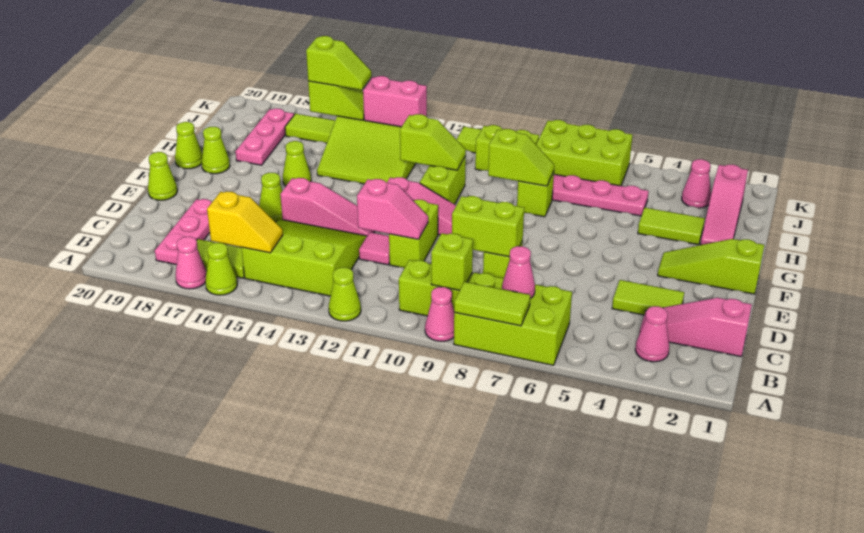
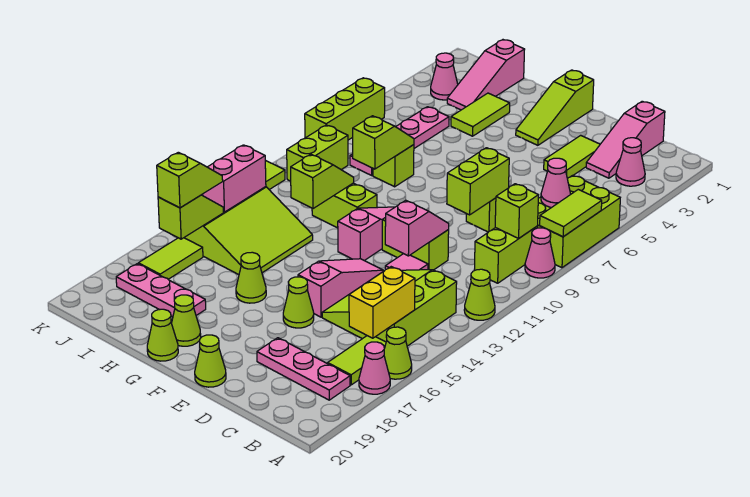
yellow slope B15:B16 level 2 top 16 -> yellow brick B15:B16 level 2
pink slope H2:J2 level 1 top J -> pink slope I1:I3 level 1 top 1
lime brick J6:K8 level 1 -> lime brick K6:K8 level 1

